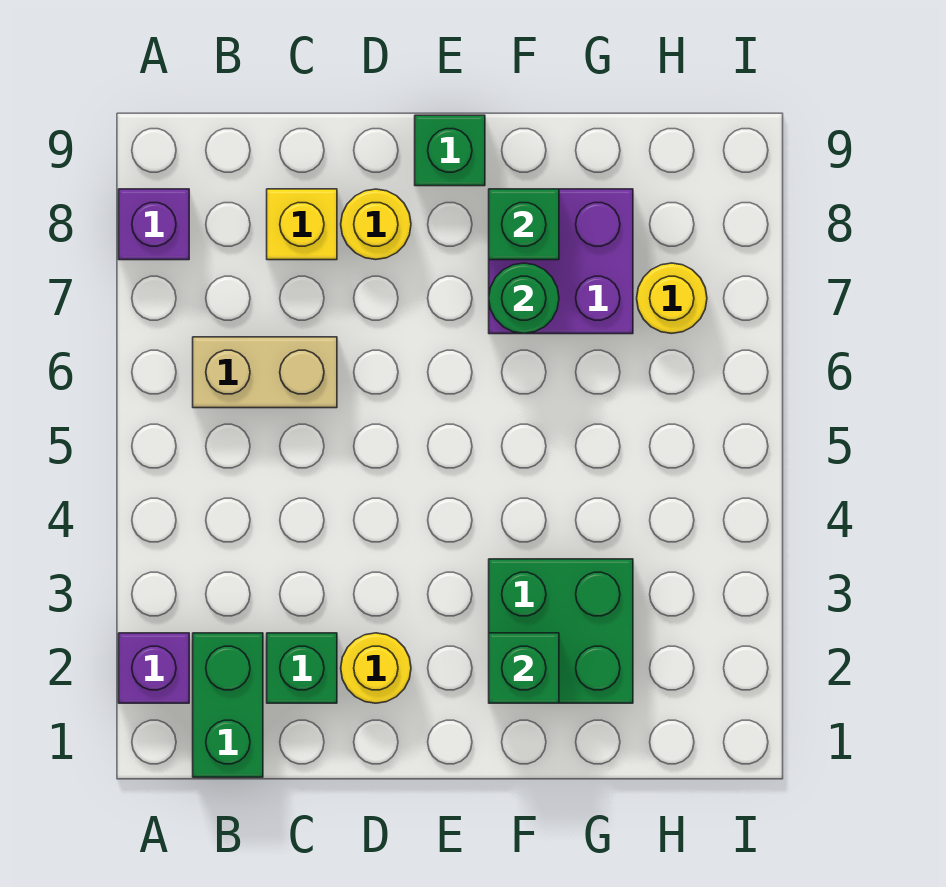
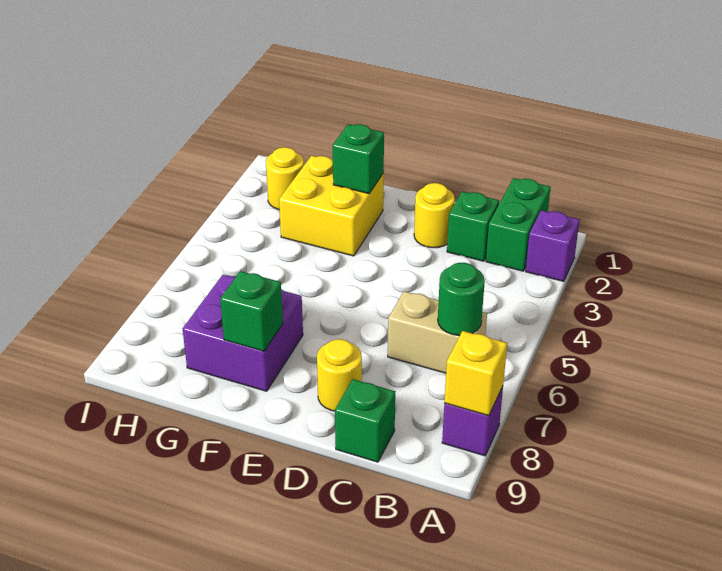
yellow brick C8 level 1 -> yellow brick A8 level 2
green brick E9 level 1 -> green brick C9 level 1
green brick F2:G3 level 1 -> yellow brick F2:G3 level 1
green round brick F7 level 2 -> green round brick B6 level 2
yellow round brick H7 level 1 -> yellow round brick H2 level 1

